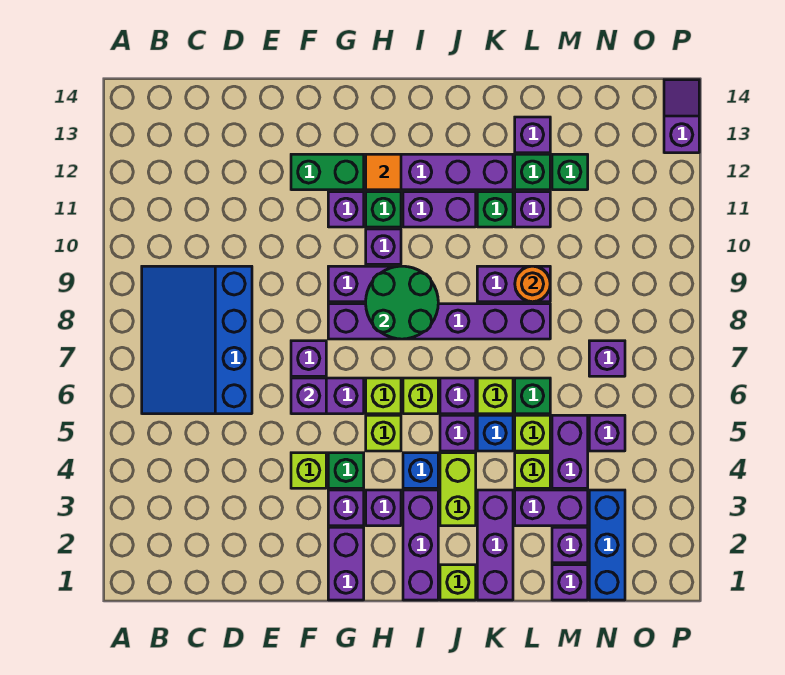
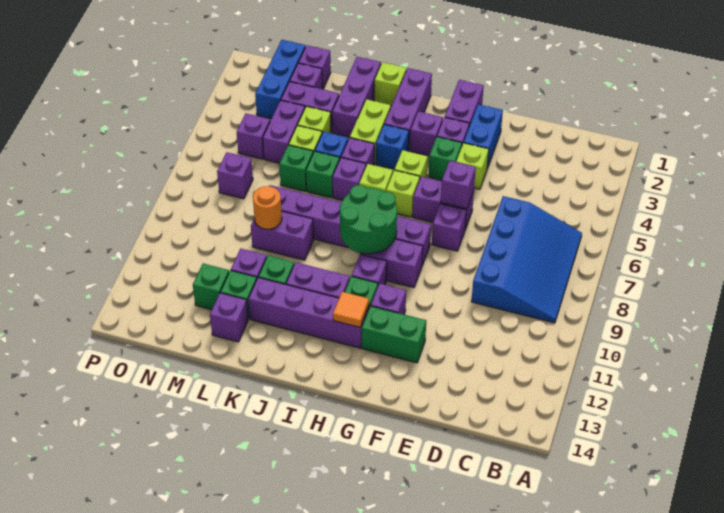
none -> blue brick F2:F3 level 1
lime brick K6 level 1 -> green brick K6 level 1
purple slope P13:P14 level 1 top 13 -> none

